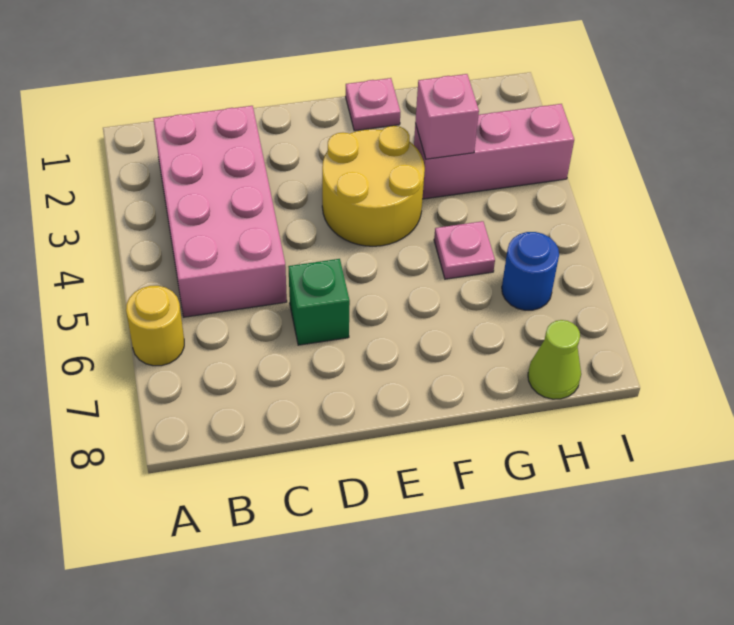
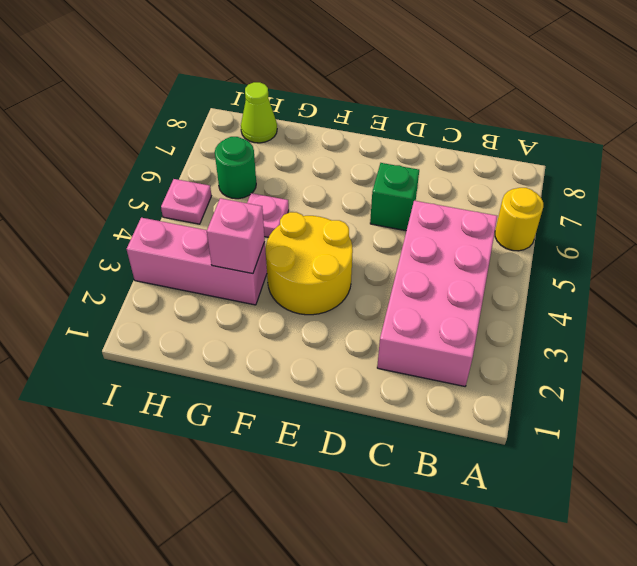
pink plate F1 level 1 -> pink plate I5 level 1
blue round brick H6 level 1 -> green round brick H6 level 1

